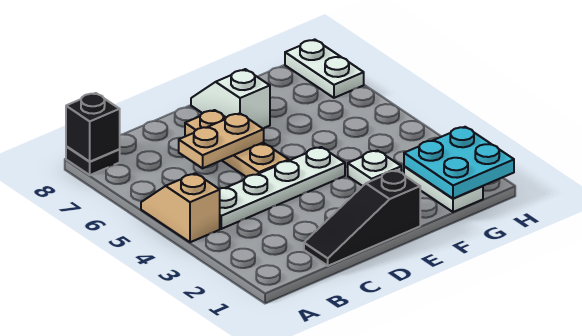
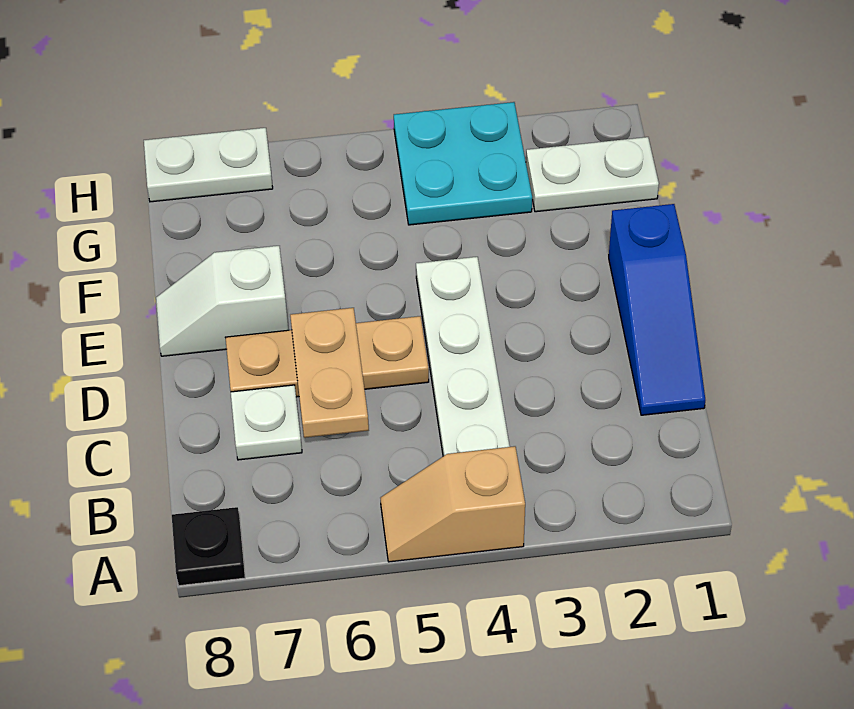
black brick A8 level 2 -> none
black slope C1:E1 level 1 top E -> blue slope C1:E1 level 1 top E
white plate F3 level 1 -> white plate C7 level 1
cyan plate G1:H2 level 2 -> cyan plate G3:H4 level 1

